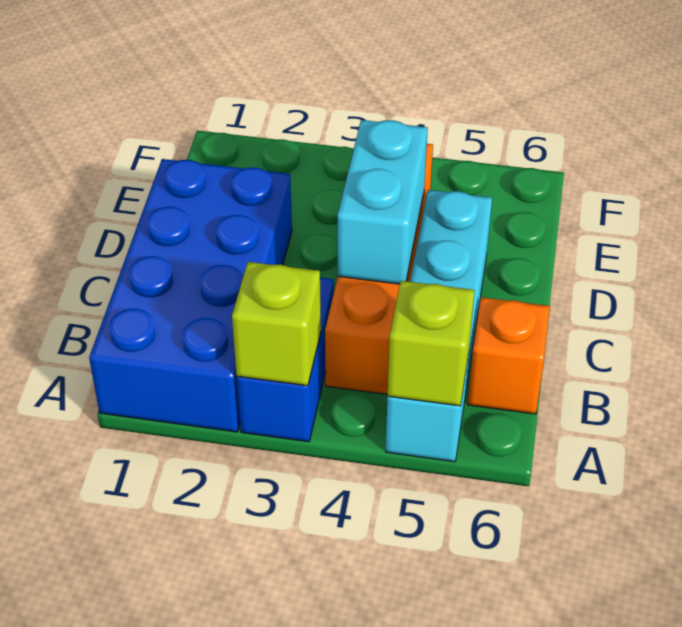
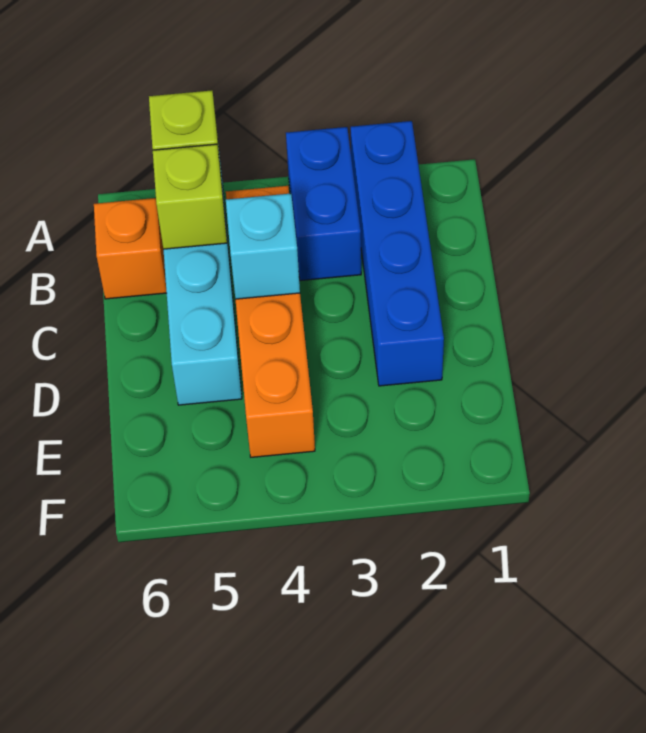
blue brick A1:D2 level 1 -> blue brick A2:D2 level 1
lime brick A3 level 2 -> lime brick B5 level 2
cyan brick C4:D4 level 2 -> cyan brick C4 level 2

